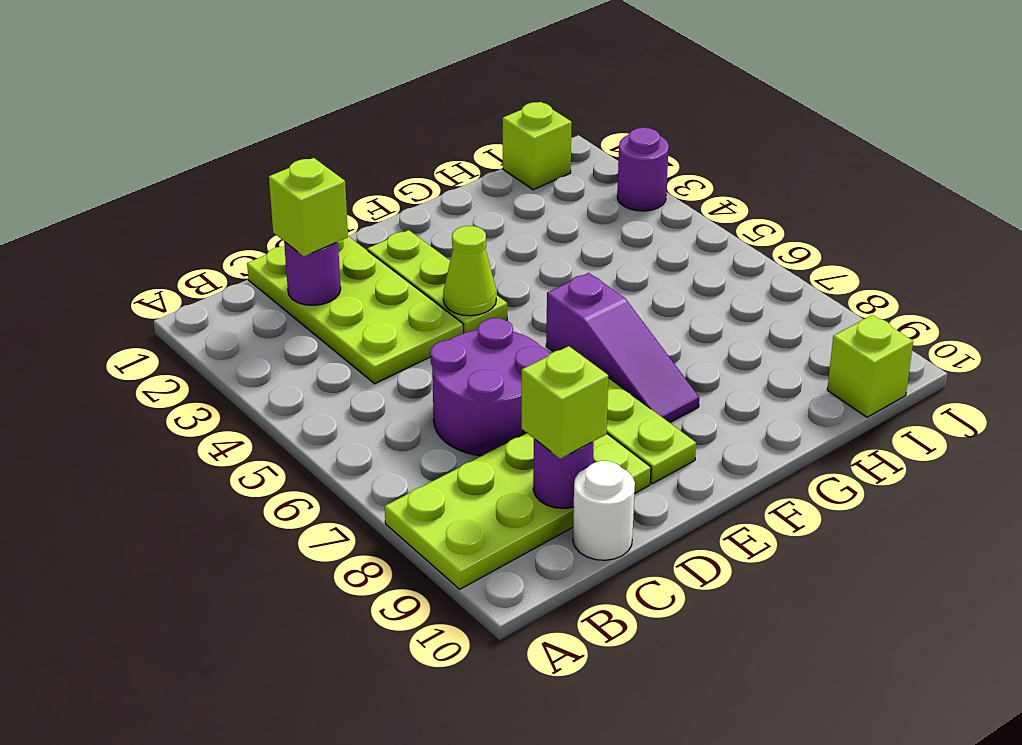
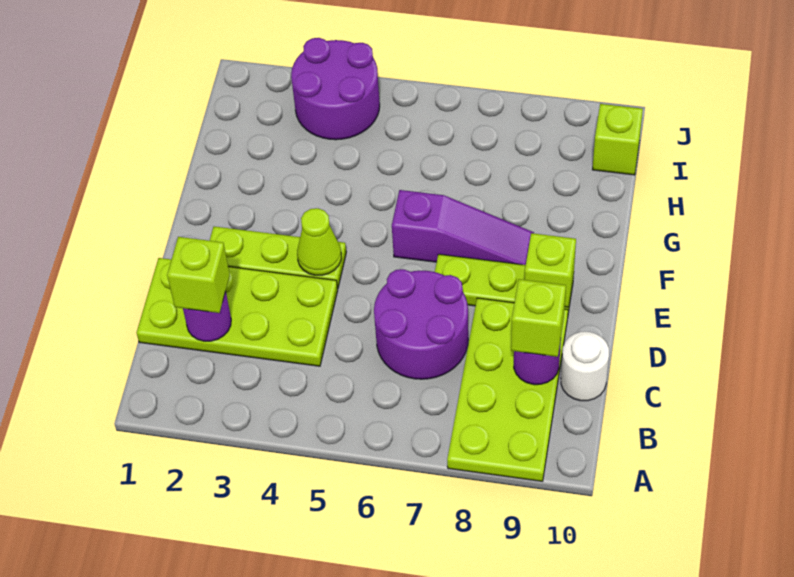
lime brick I1 level 1 -> lime brick E9 level 2
purple round brick J3 level 1 -> purple round brick I3:J4 level 1

